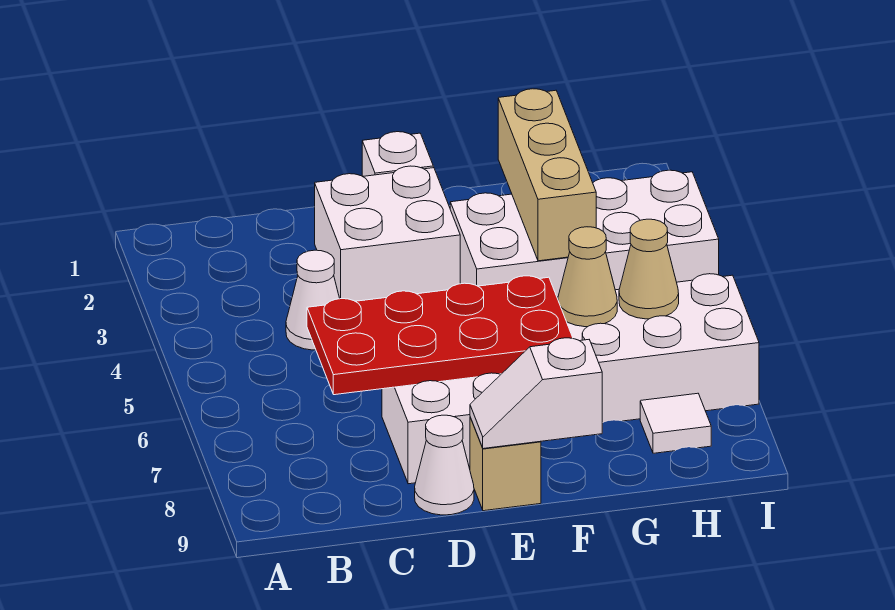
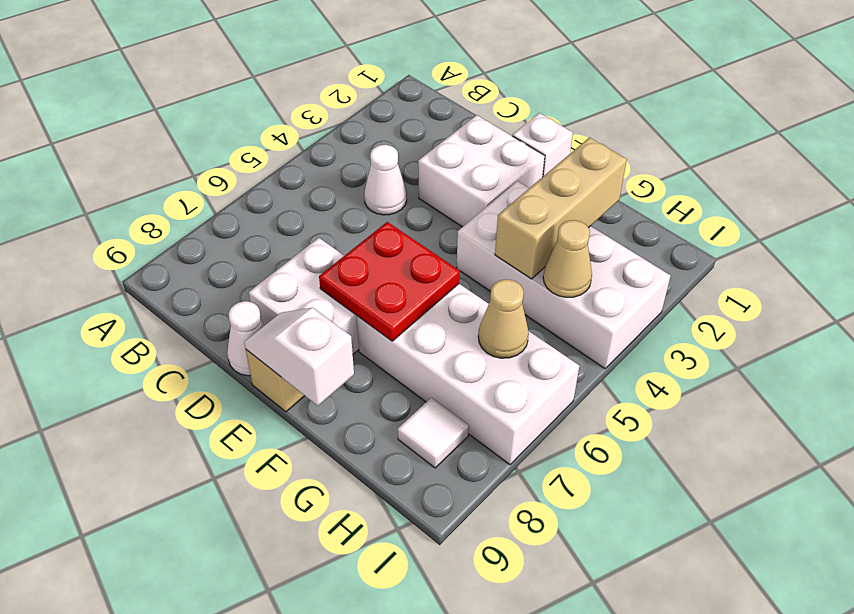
red plate C6:F7 level 2 -> red plate E6:F7 level 2
tan cone G6 level 2 -> tan cone H4 level 2

